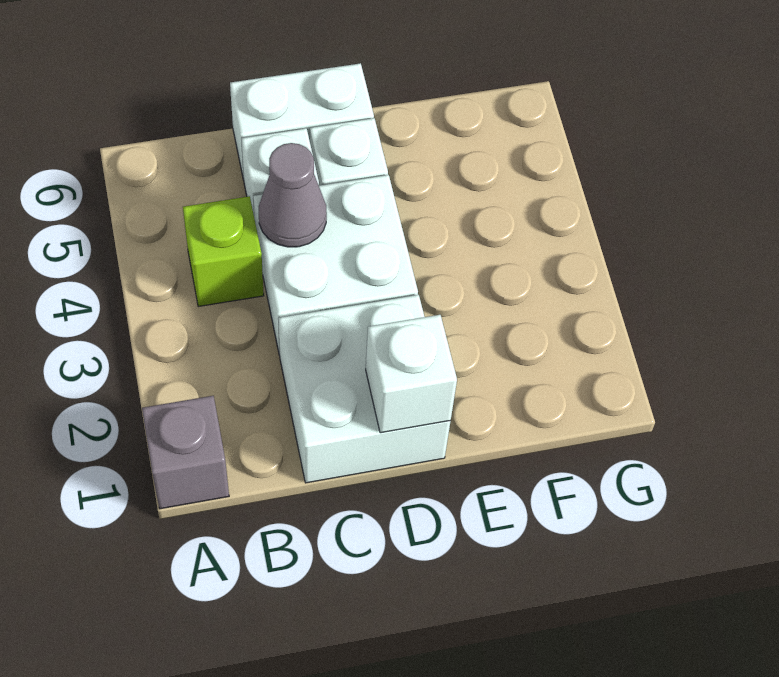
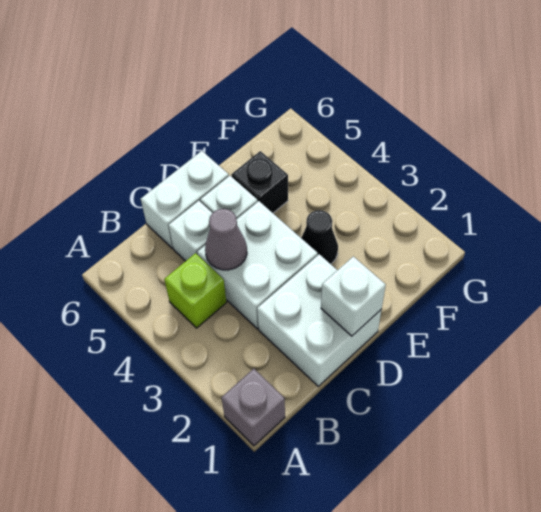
none -> black cone E3 level 1
none -> black brick E5 level 1

